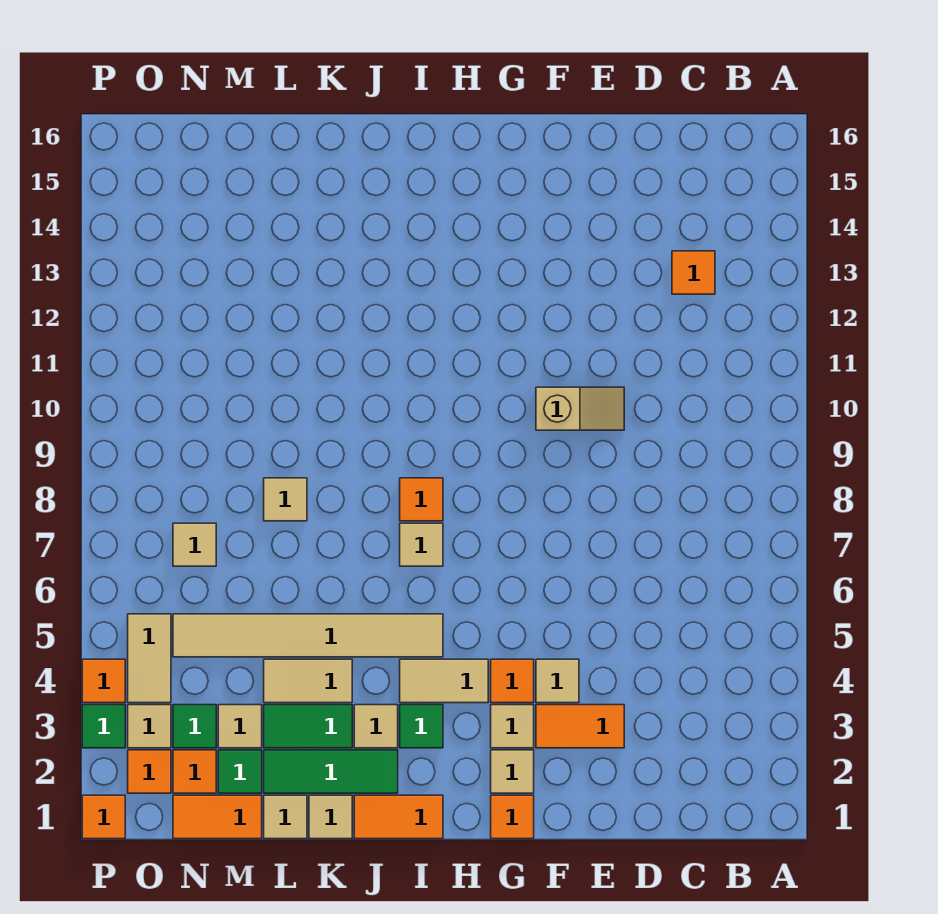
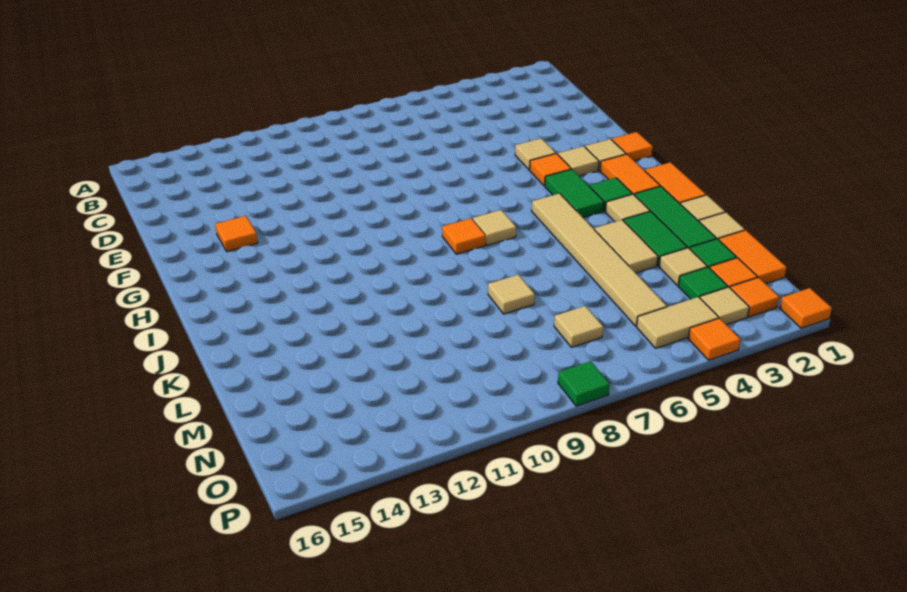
orange tile C13 level 1 -> orange tile F14 level 1
orange tile E3:F3 level 1 -> orange tile H2:I2 level 1
tan slope E10:F10 level 1 top F -> none
tan tile H4:I4 level 1 -> green tile H4:I4 level 1
green tile P3 level 1 -> green tile P8 level 1

